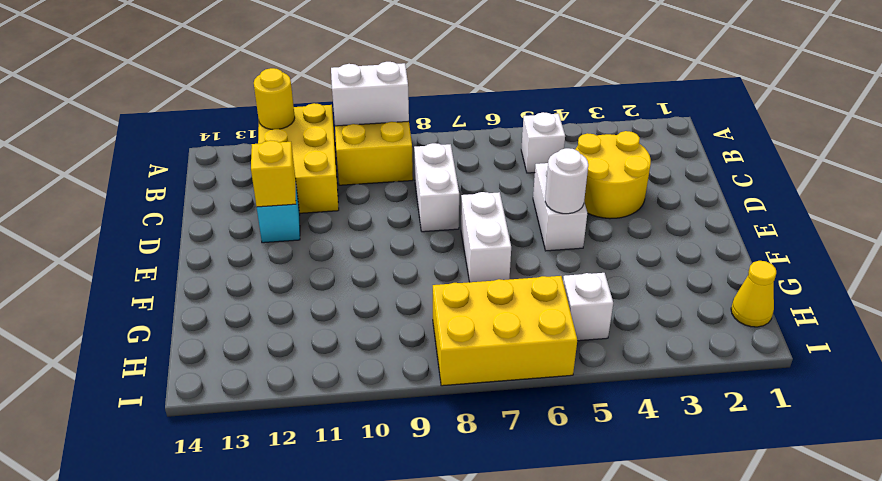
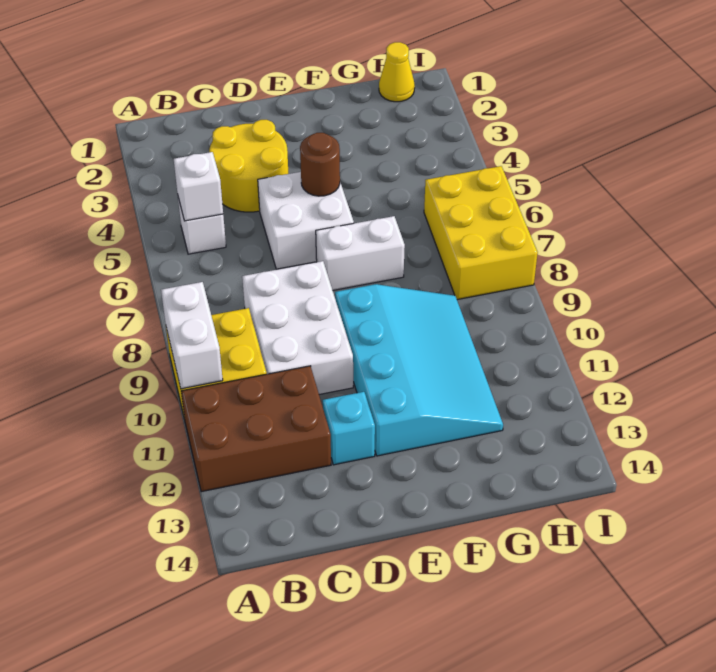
yellow brick A11:C12 level 1 -> brown brick A11:C12 level 1
yellow round brick A12 level 2 -> none
white brick C8:D8 level 1 -> white brick C8:D10 level 1
white brick D5:E5 level 1 -> white brick D5:E6 level 1
yellow brick D12 level 2 -> none
white round brick E5 level 2 -> brown round brick E5 level 2
none -> cyan slope E9:G12 level 1 top E
white brick H5 level 1 -> white brick B5 level 2

